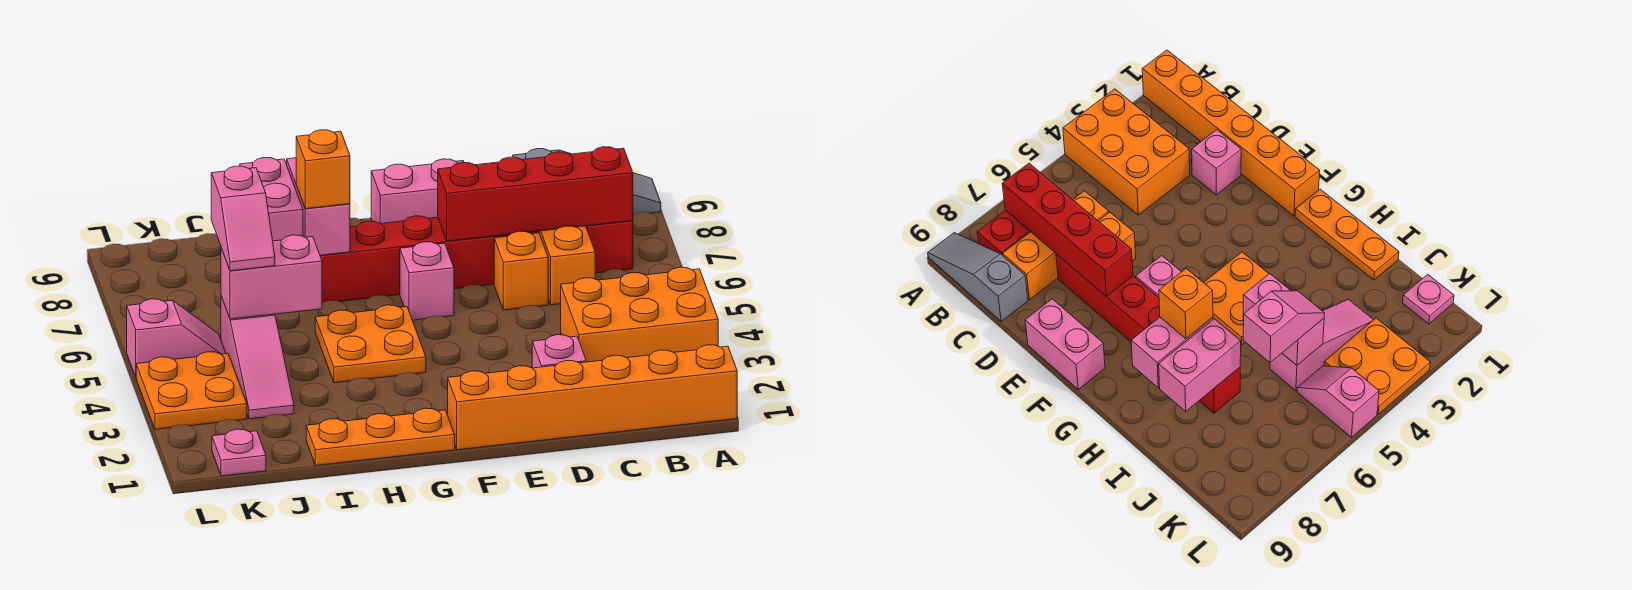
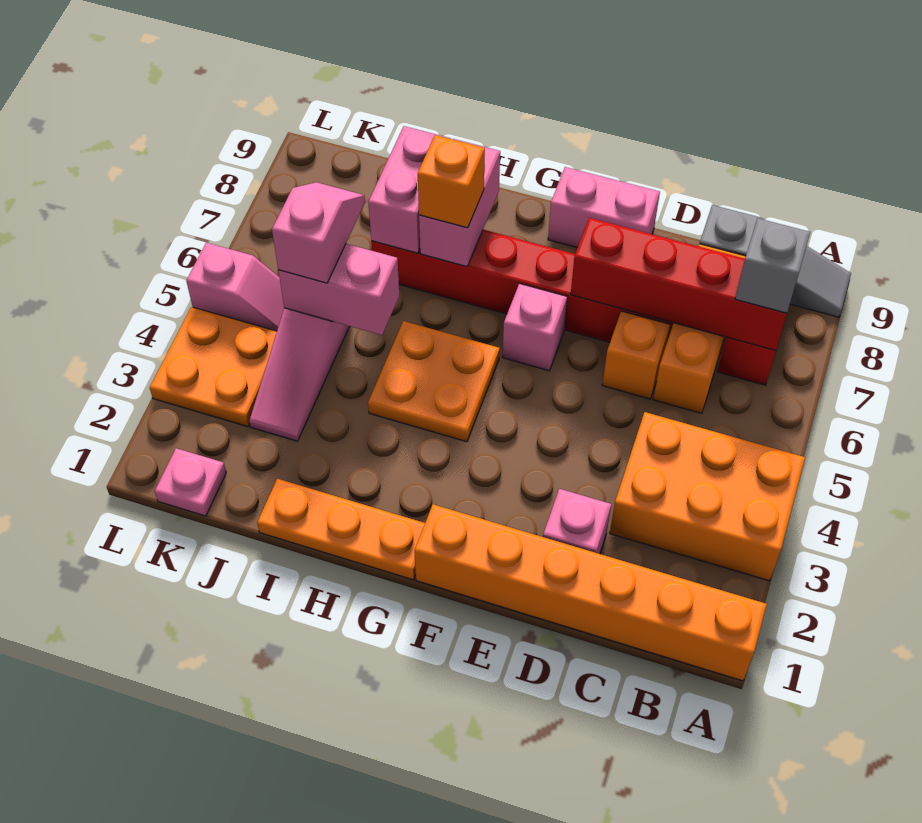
none -> grey brick B7 level 3
pink slope J5:J6 level 3 top 6 -> pink slope J5:J6 level 3 top 5

